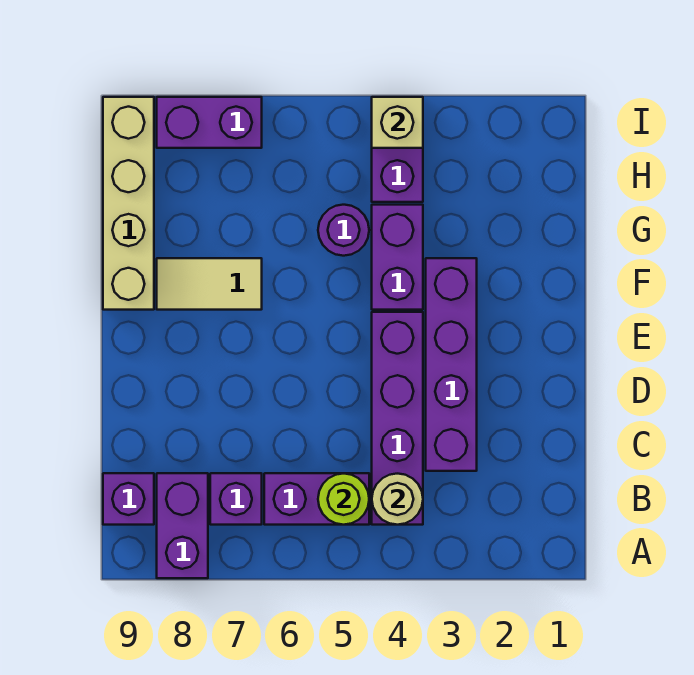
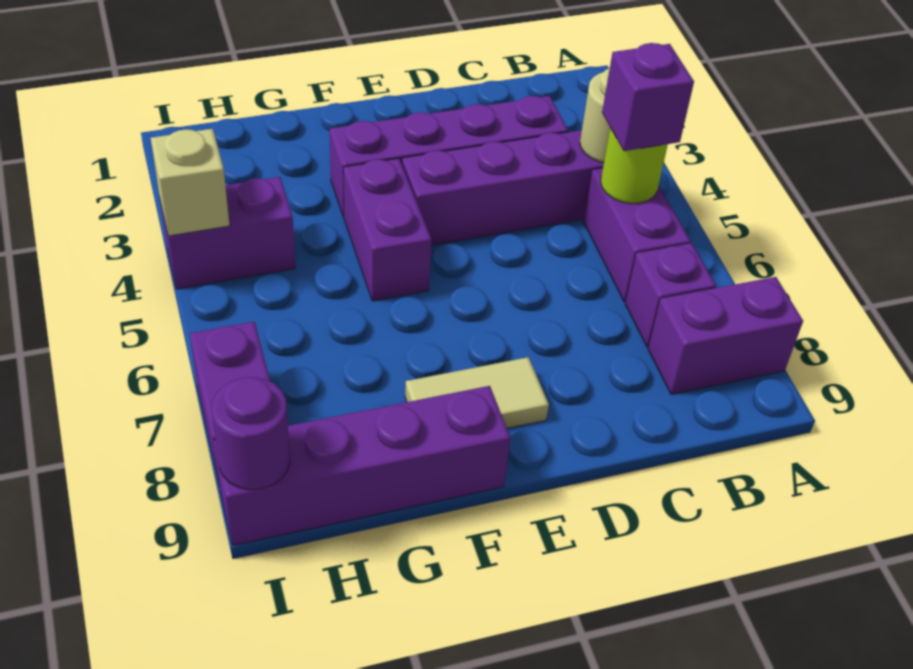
purple brick B9 level 1 -> purple brick B5 level 3
purple brick F4:G4 level 1 -> purple brick F4:F5 level 1
tan tile F7:F8 level 1 -> tan tile E8:F8 level 1
tan brick F9:I9 level 1 -> purple brick F9:I9 level 1
purple round brick G5 level 1 -> purple round brick I9 level 2

